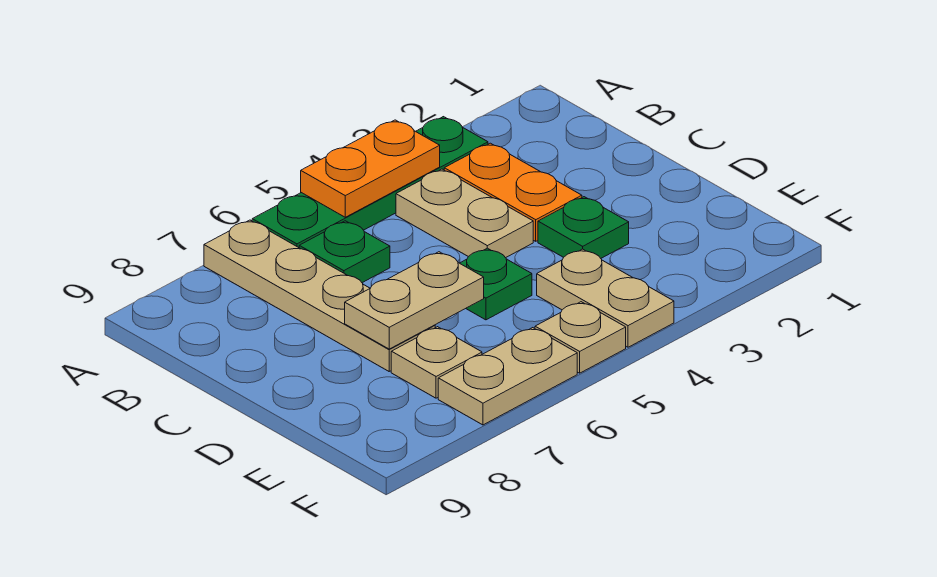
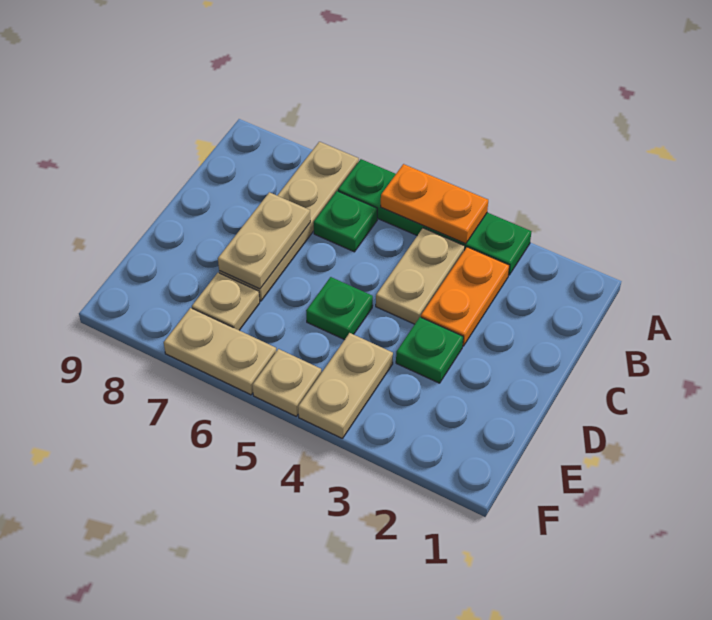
tan plate D6:D7 level 2 -> tan plate C7:D7 level 2

